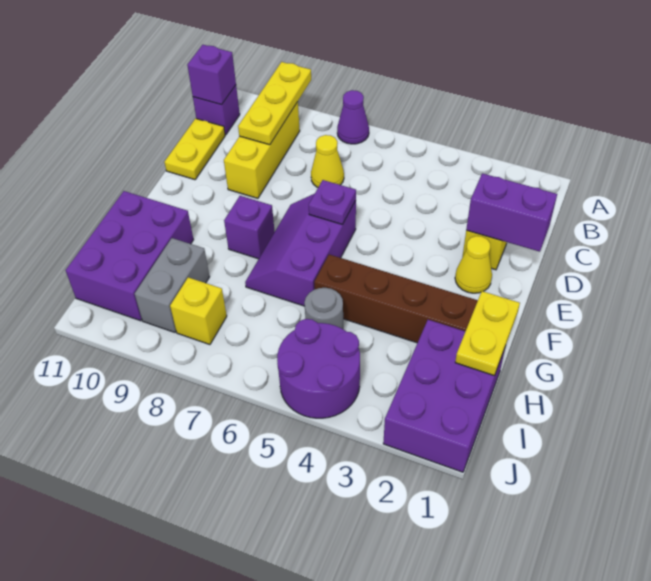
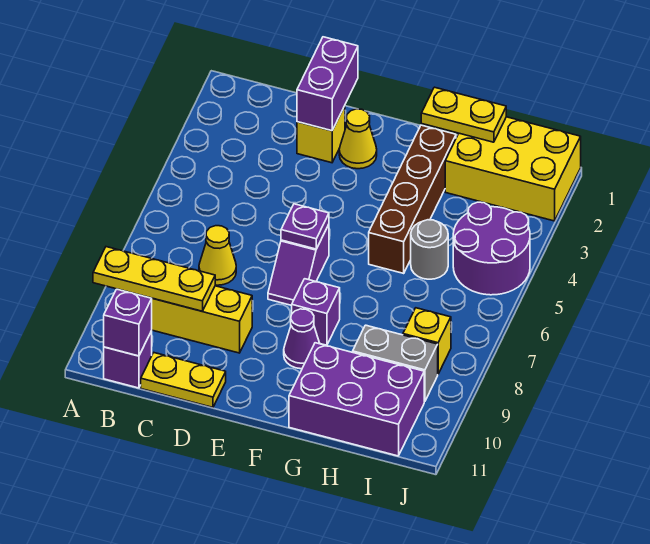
purple cone A7 level 1 -> purple cone F9 level 1
purple slope E6:G7 level 1 top 6 -> purple slope E6:E7 level 1 top 6
purple brick H1:J2 level 1 -> yellow brick H1:J2 level 1

